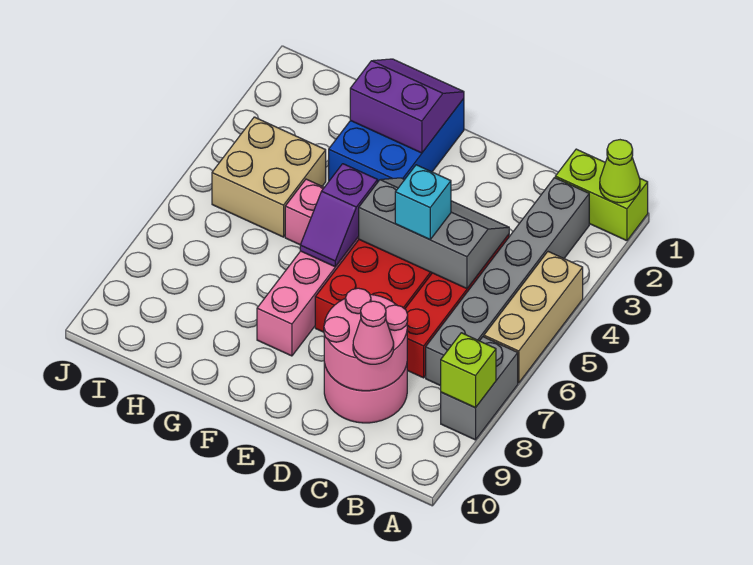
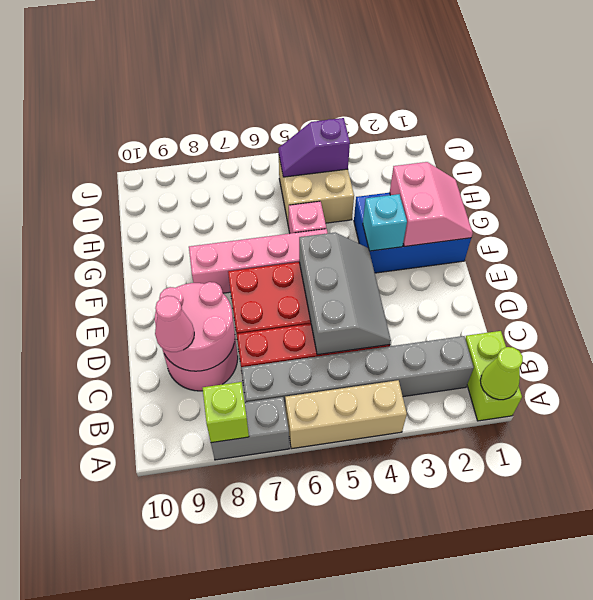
cyan brick D5 level 3 -> cyan brick F3 level 2
purple slope F1:G2 level 2 top 2 -> pink slope F1:G2 level 2 top 2
purple slope F5:F6 level 2 top 5 -> purple slope I4:I5 level 2 top 4

